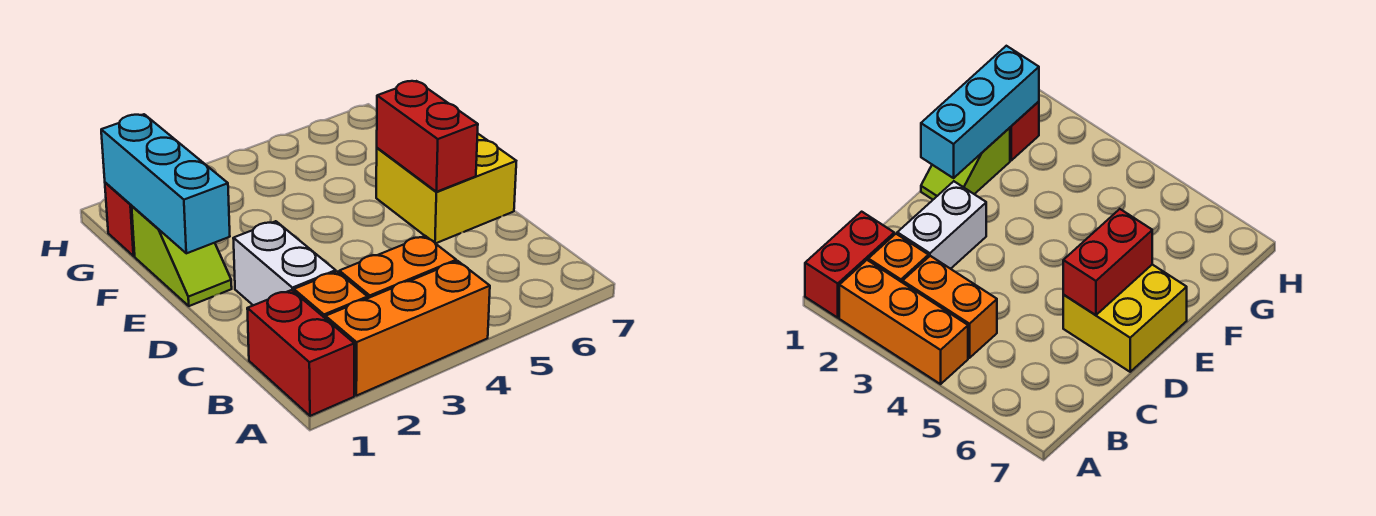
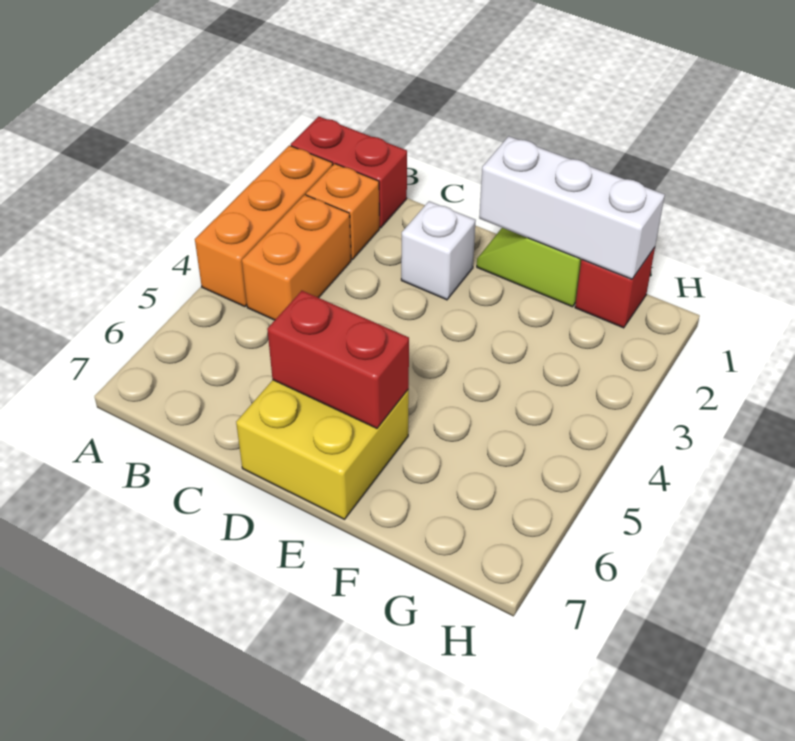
white brick C2:D2 level 1 -> white brick D2 level 1
cyan brick E1:G1 level 2 -> white brick E1:G1 level 2

